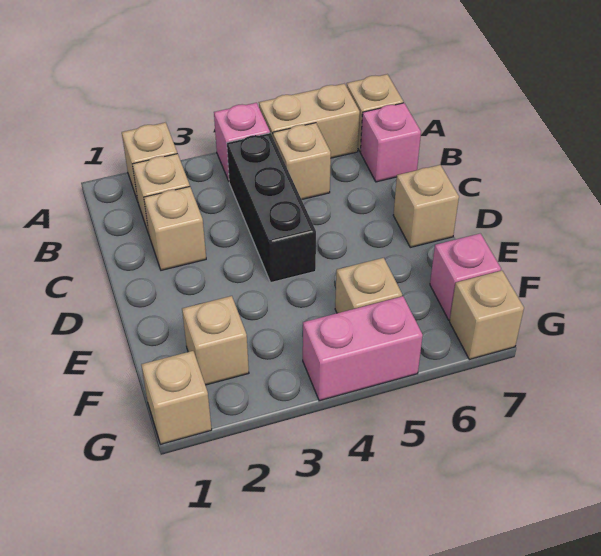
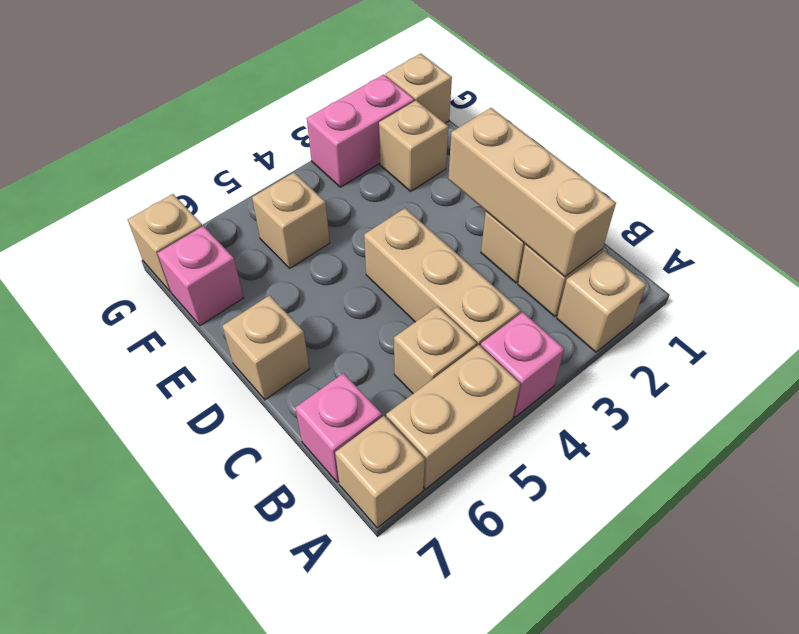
none -> tan brick B2:D2 level 2
black brick B4:D4 level 1 -> tan brick B4:D4 level 1
pink brick G4:G5 level 1 -> pink brick G2:G3 level 1

